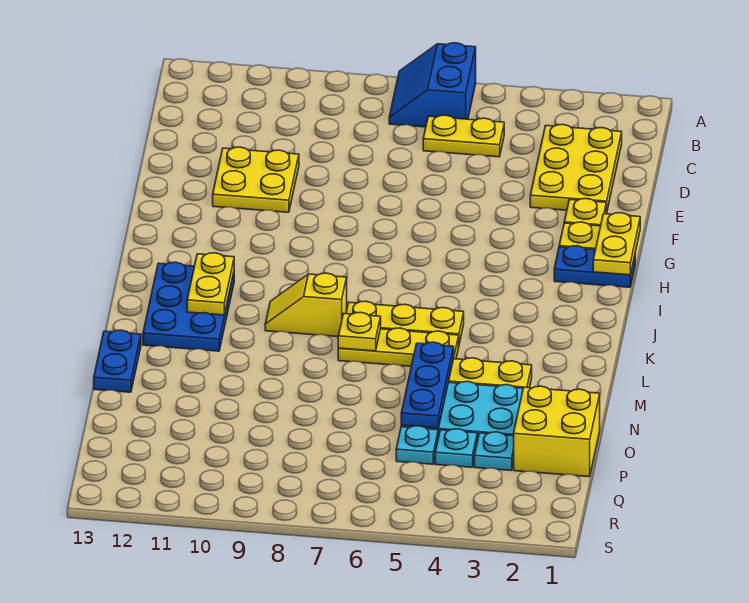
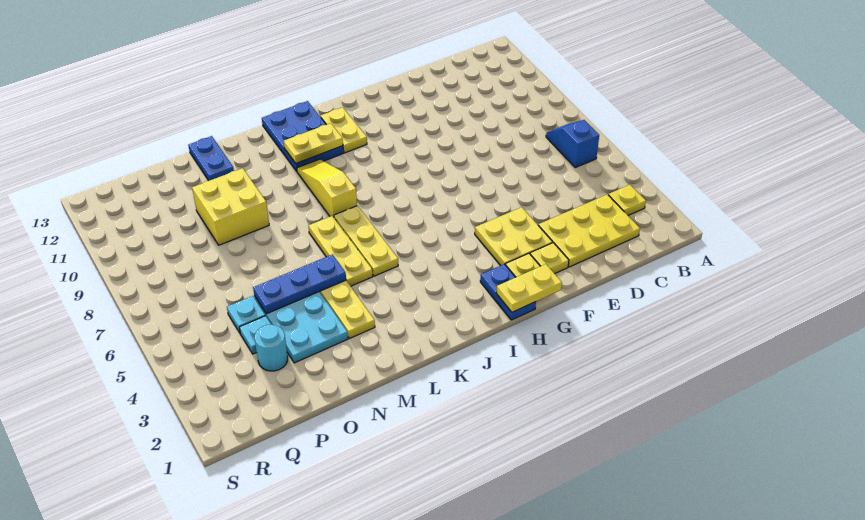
blue slope A6:B7 level 1 top 6 -> blue slope B6:B7 level 1 top 6
yellow plate C5:C6 level 1 -> yellow plate I11:I12 level 1
yellow plate E10:F11 level 1 -> yellow plate F3:G4 level 1
blue plate J11:L12 level 1 -> blue plate J11:K13 level 1
yellow slope K8:K9 level 1 top 8 -> yellow slope K8:K10 level 1 top 8
yellow plate L7 level 2 -> yellow plate B3 level 1
blue plate M13:N13 level 1 -> blue plate N12:N13 level 1
yellow brick O1:P2 level 1 -> yellow brick N9:O10 level 1
cyan plate P3 level 1 -> cyan round brick P3 level 1

